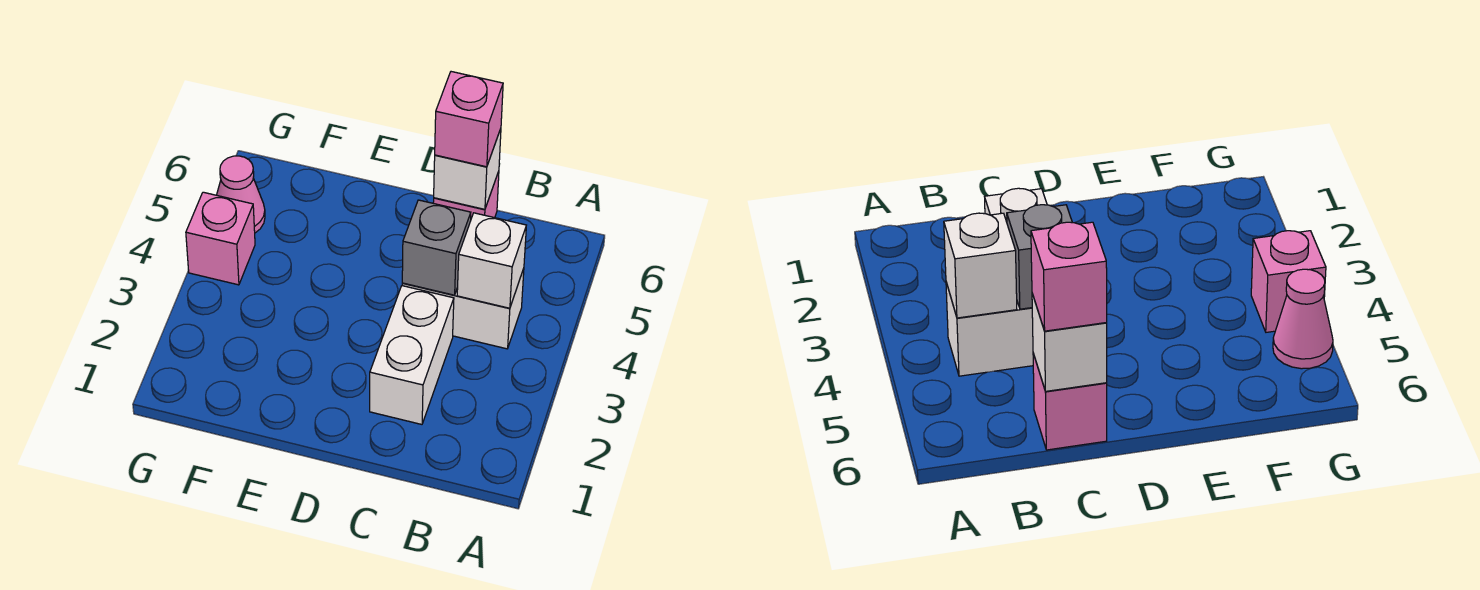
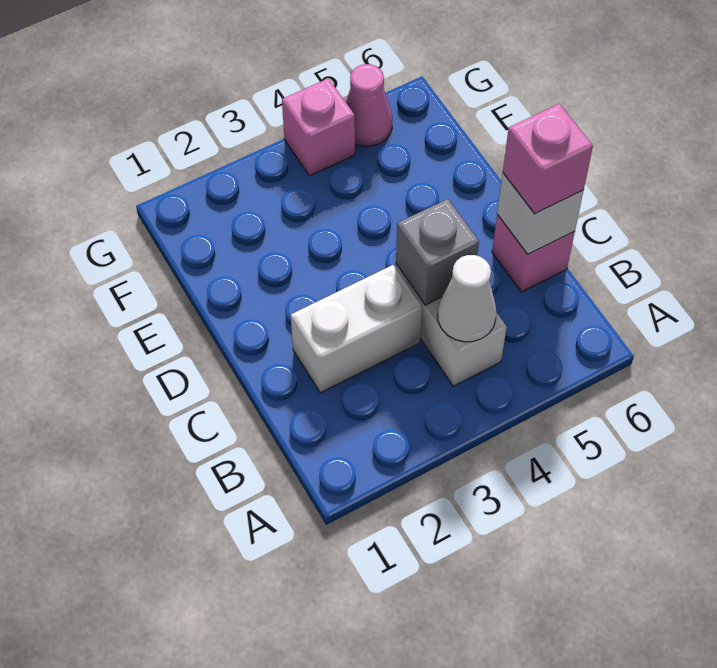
white brick B4 level 2 -> white cone B4 level 2

